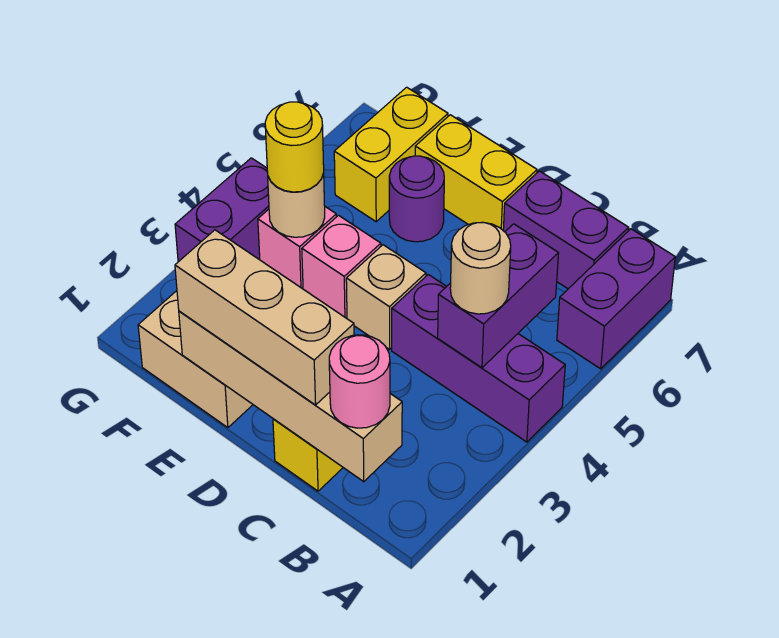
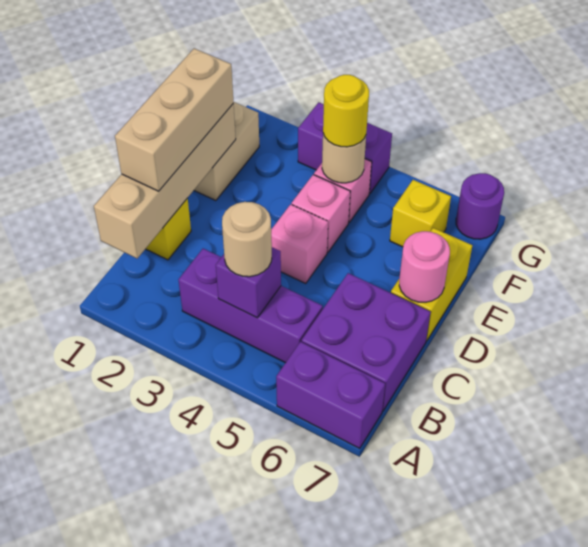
purple brick A4:C4 level 1 -> purple brick B3:B5 level 1
pink round brick B1 level 3 -> pink round brick D7 level 2
purple brick B4:B5 level 2 -> purple brick B4 level 2
purple brick B7:C7 level 1 -> purple brick B6:C7 level 1
tan brick D4 level 1 -> pink brick D4 level 1
purple round brick E6 level 1 -> purple round brick G7 level 1
yellow brick F6:F7 level 1 -> yellow brick F6 level 1

